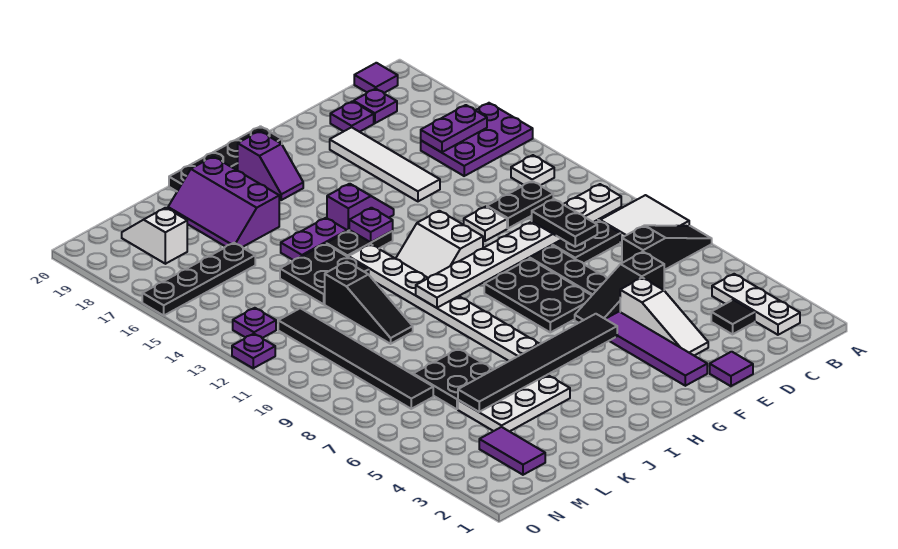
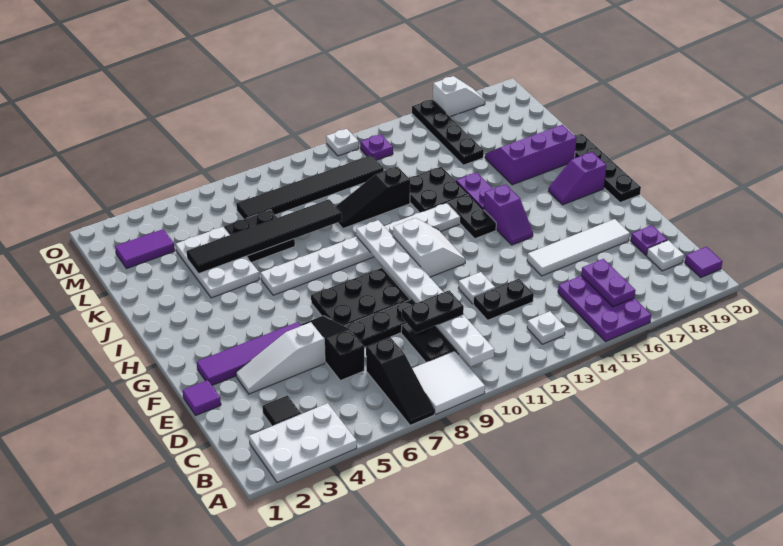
white plate B2:B4 level 1 -> white plate A2:B4 level 1
black plate C12:D12 level 1 -> black plate D12:D13 level 1
purple plate C19 level 1 -> white plate C19 level 1
black tile G5:L5 level 2 -> black tile K4:K9 level 2
white slope G11:H12 level 1 top G -> white slope G11:H12 level 1 top 11
purple plate H14 level 2 -> none
white slope M18:M19 level 1 top 18 -> white slope O17:O18 level 1 top 17
purple plate O12 level 1 -> white plate O12 level 1

